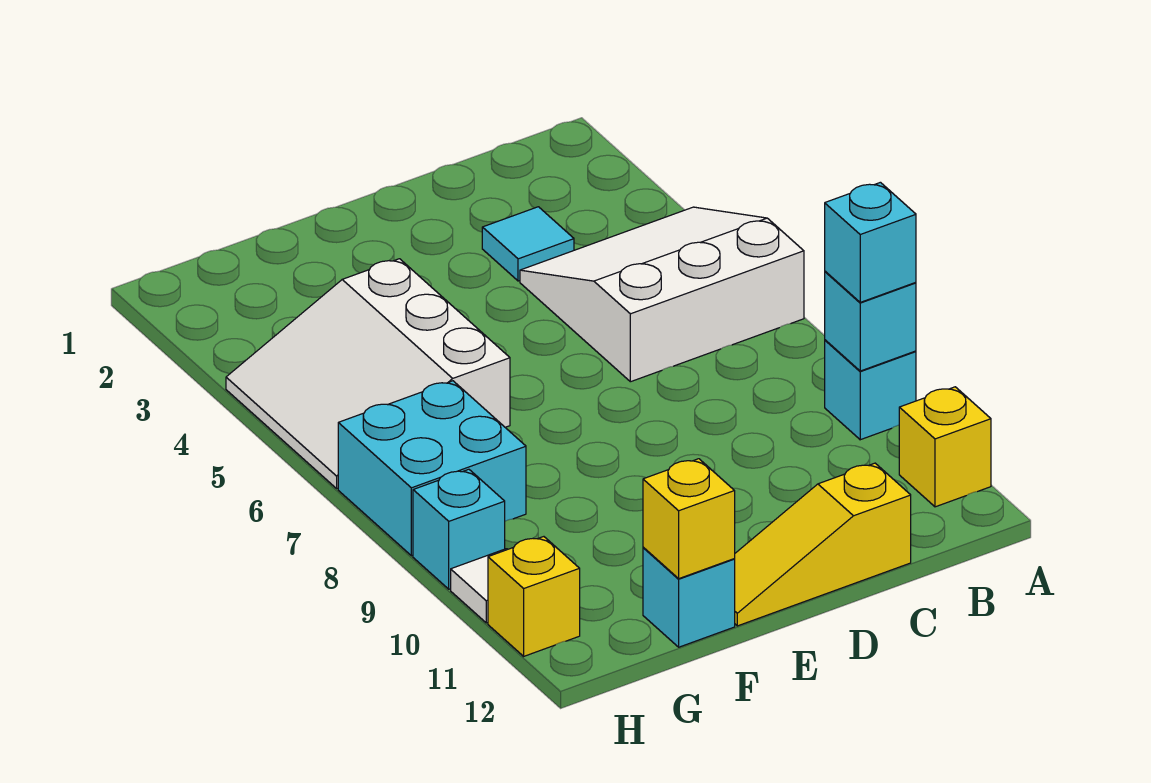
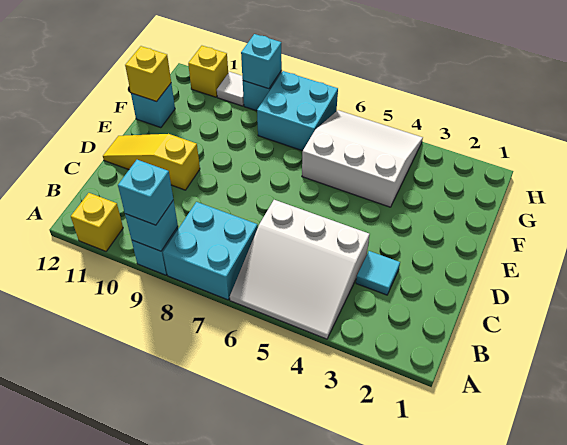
white slope A4:C6 level 1 top 6 -> white slope A4:C6 level 1 top C
none -> cyan brick A7:B8 level 1
yellow slope C12:E12 level 1 top C -> yellow slope D10:D12 level 1 top 10
none -> cyan brick H9 level 2

